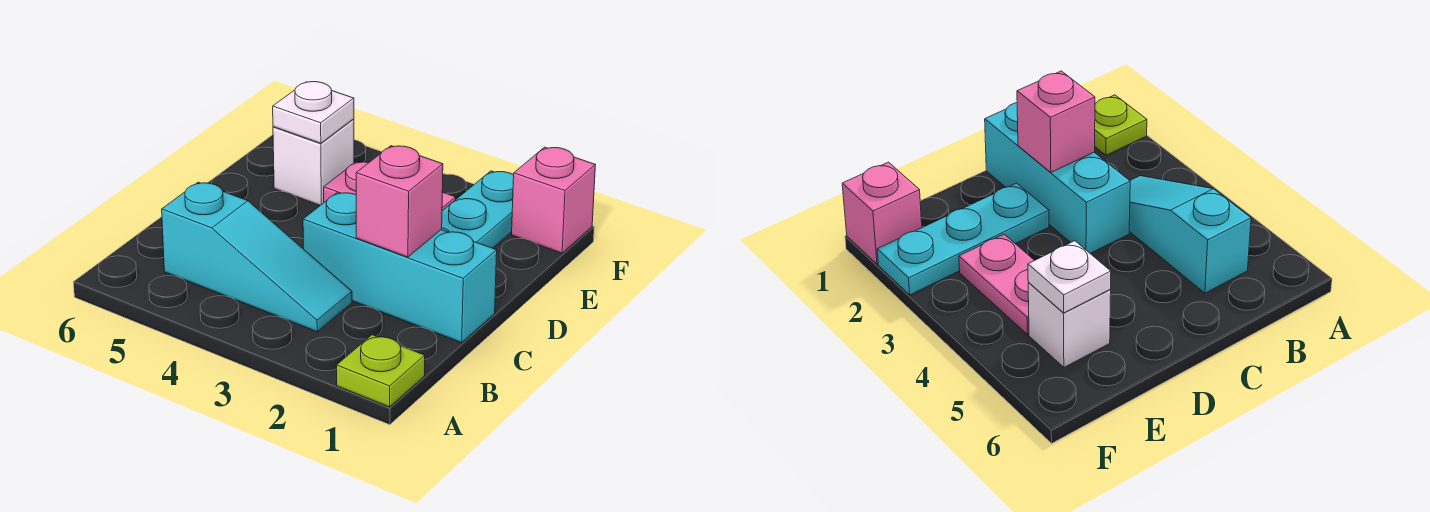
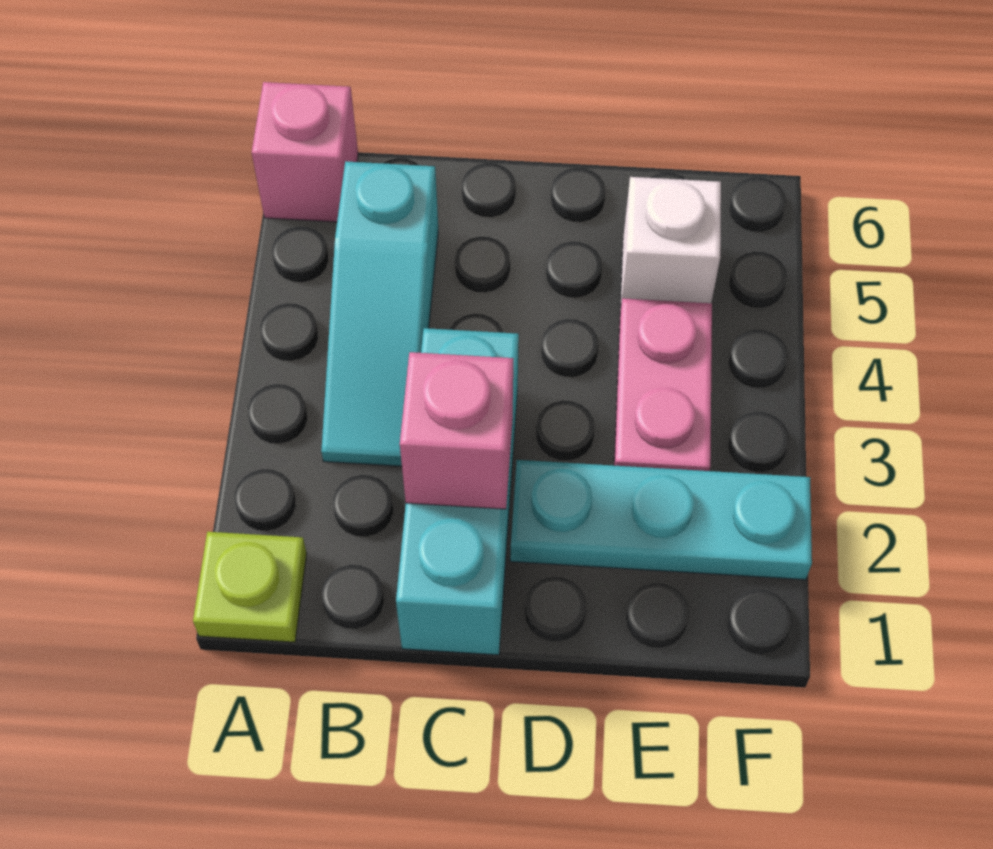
white plate E5 level 2 -> none
pink brick F1 level 1 -> pink brick A6 level 1

